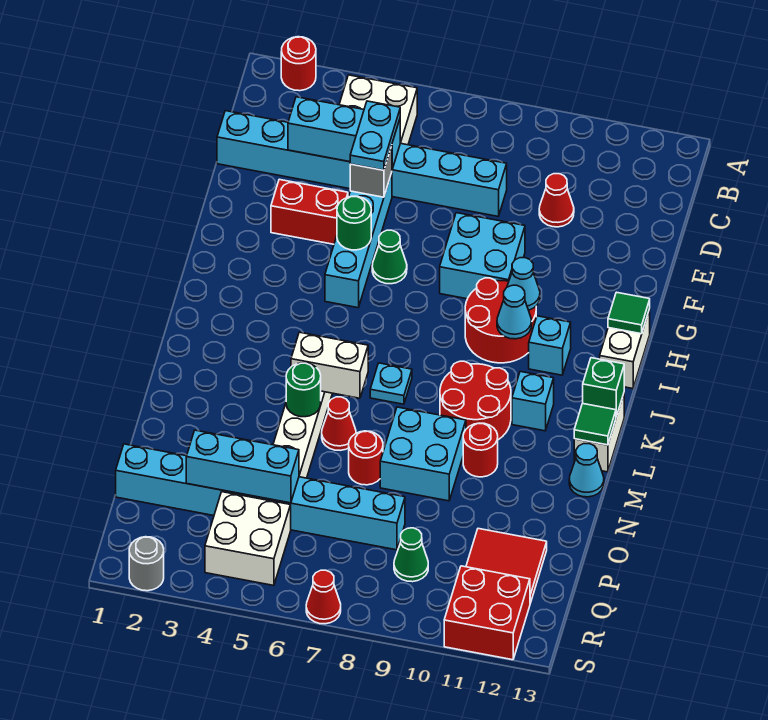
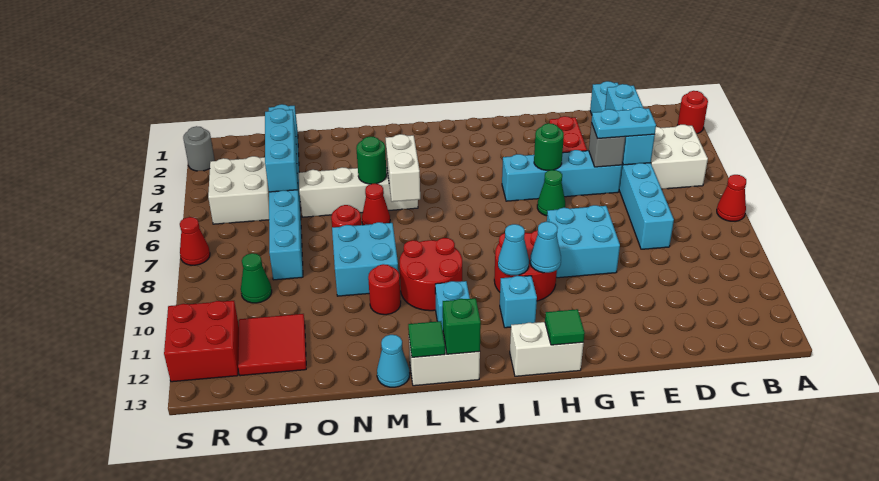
red cone D10 level 1 -> red cone A7 level 1
cyan plate K7 level 1 -> none

